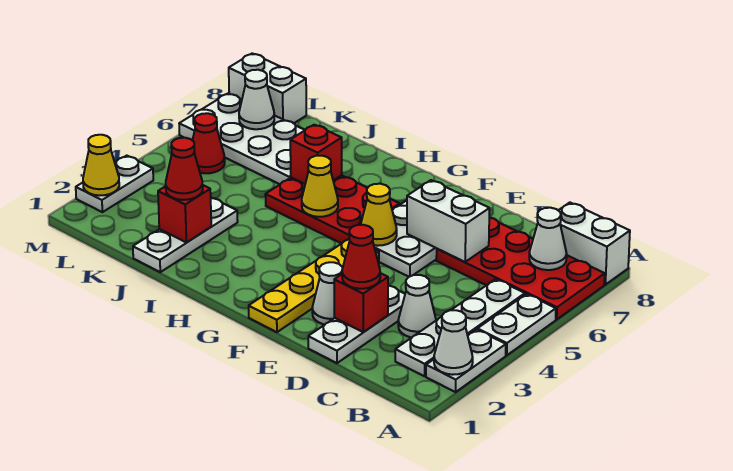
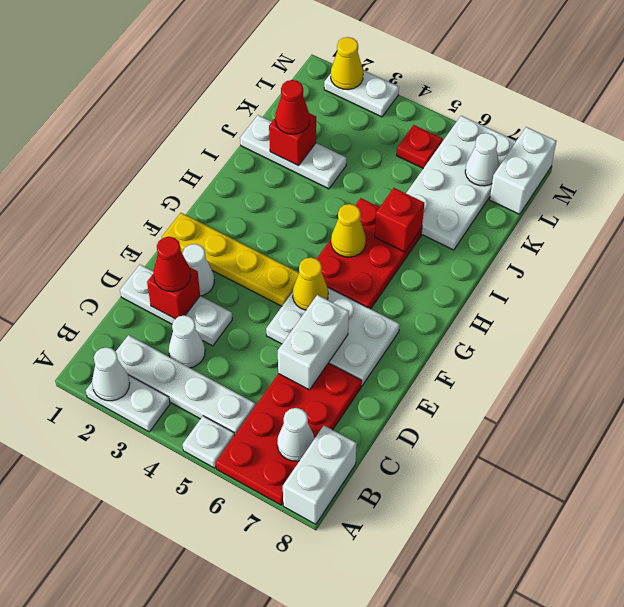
white plate A4:A5 level 1 -> white plate A5 level 1
red cone L5 level 1 -> red plate L5 level 1

